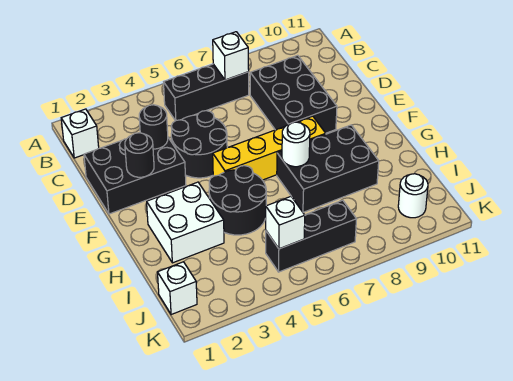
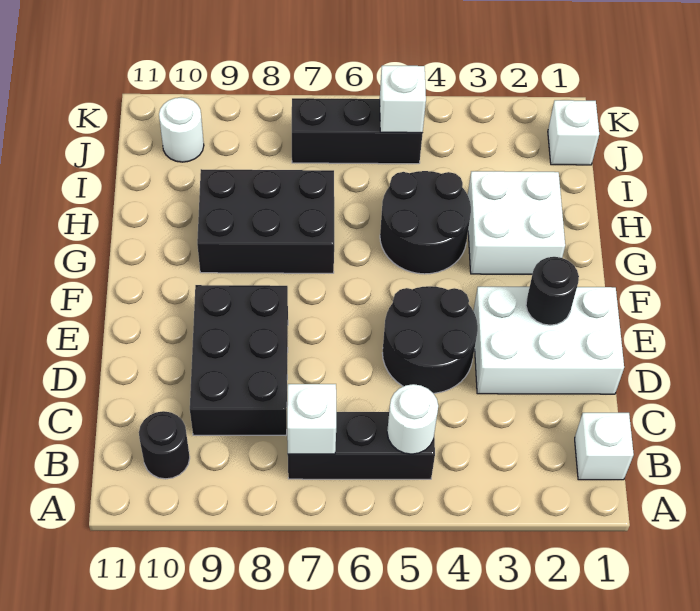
black brick D1:E3 level 1 -> white brick D1:E3 level 1
black round brick D3 level 2 -> black round brick B10 level 1
yellow brick F5:F8 level 1 -> none
white round brick G7 level 2 -> white round brick B5 level 2

